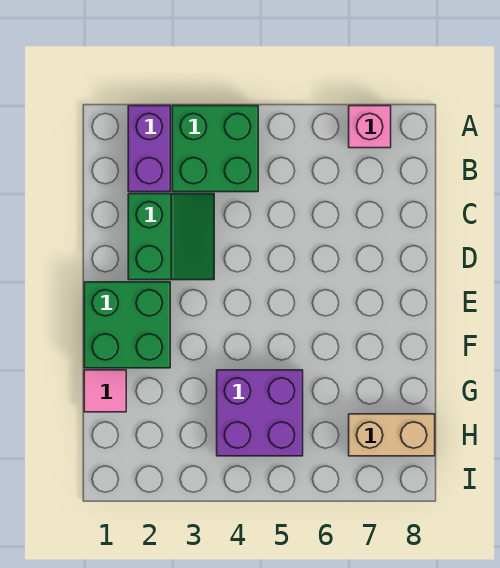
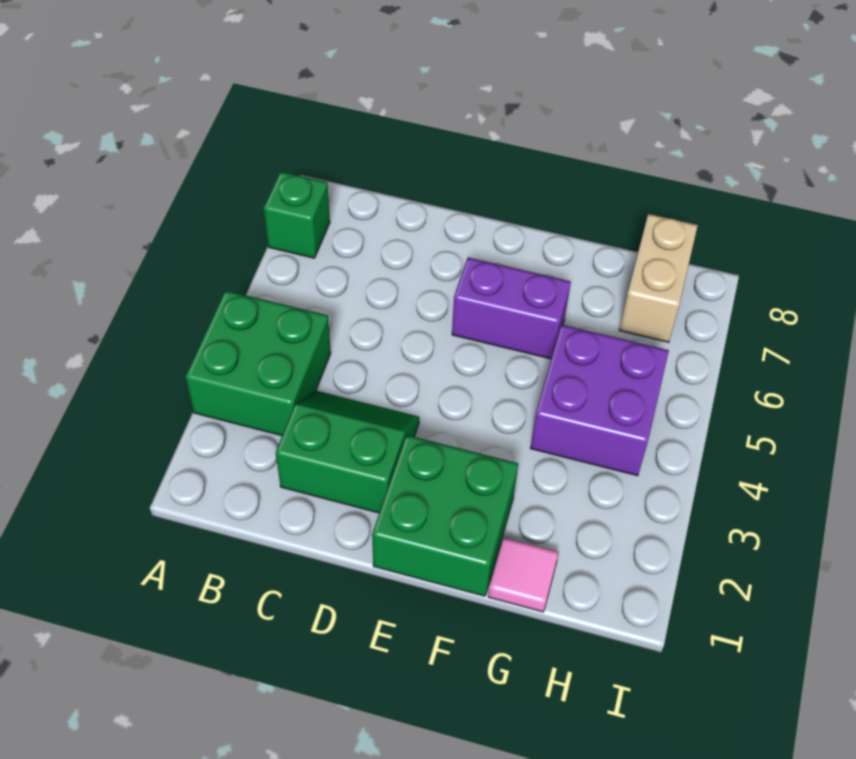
purple brick A2:B2 level 1 -> purple brick E6:F6 level 1
pink brick A7 level 1 -> green brick A7 level 1

